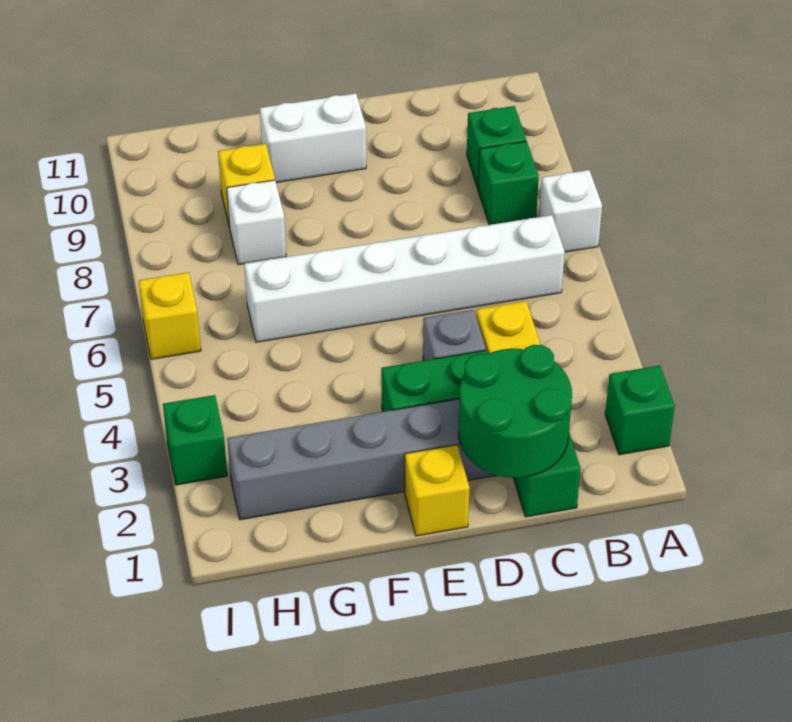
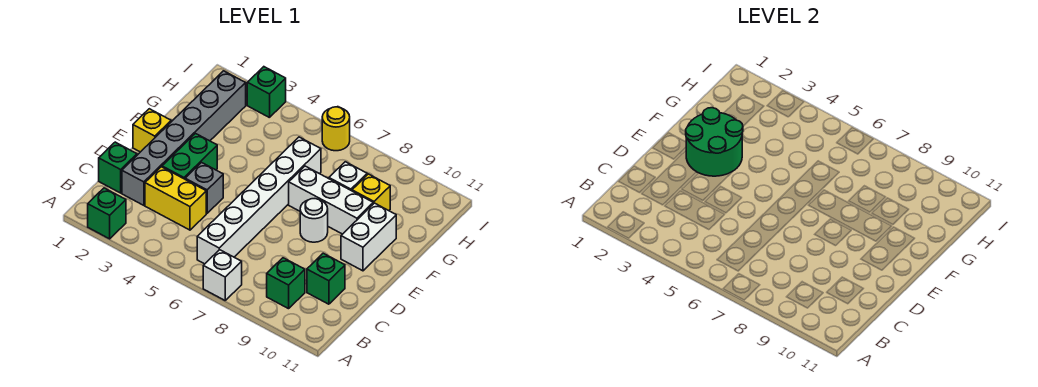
green brick B8 level 1 -> green brick C10 level 1
green round brick C1:D2 level 2 -> green round brick E2:F3 level 2
none -> white round brick E8 level 1
none -> white brick F7:F9 level 1
yellow brick I6 level 1 -> yellow round brick I6 level 1

